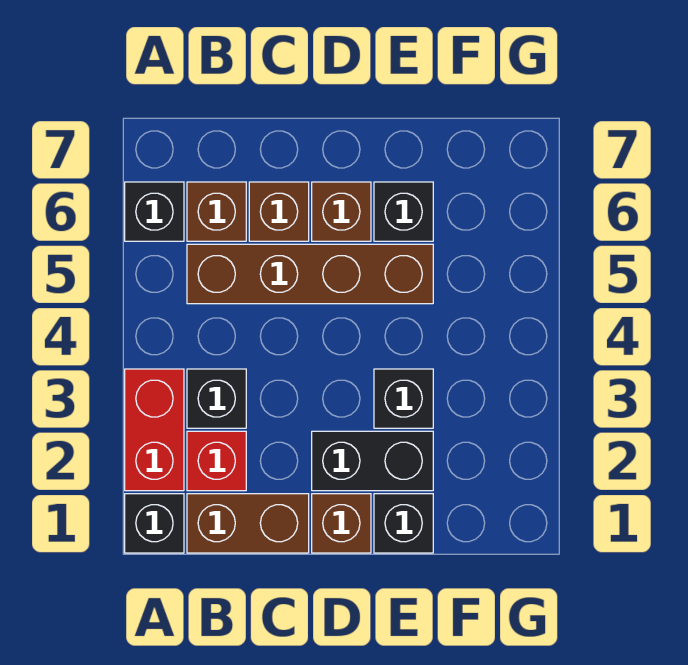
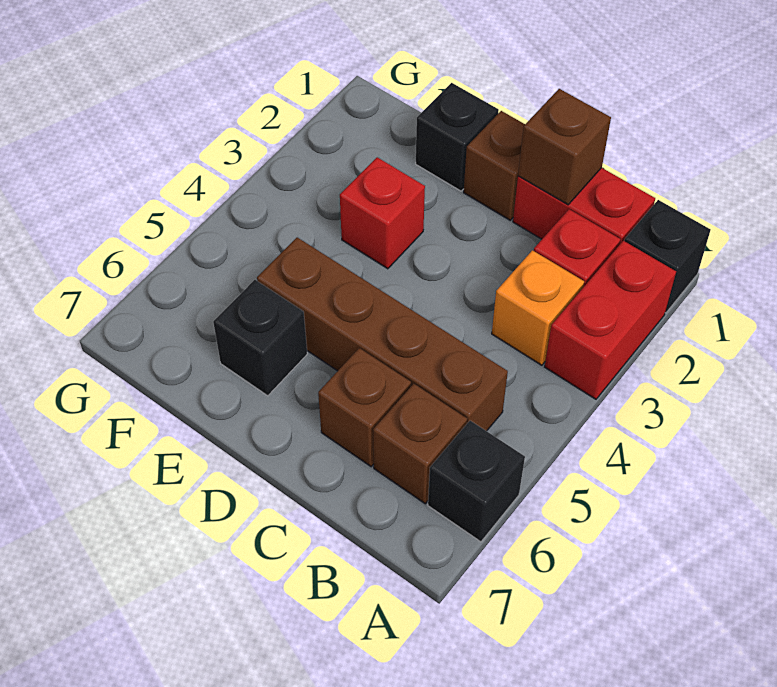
brown brick B1:C1 level 1 -> red brick B1:C1 level 1
black brick B3 level 1 -> orange brick B3 level 1
black brick D2:E2 level 1 -> none
brown brick D6 level 1 -> brown brick C1 level 2
black brick E3 level 1 -> red brick E3 level 1

